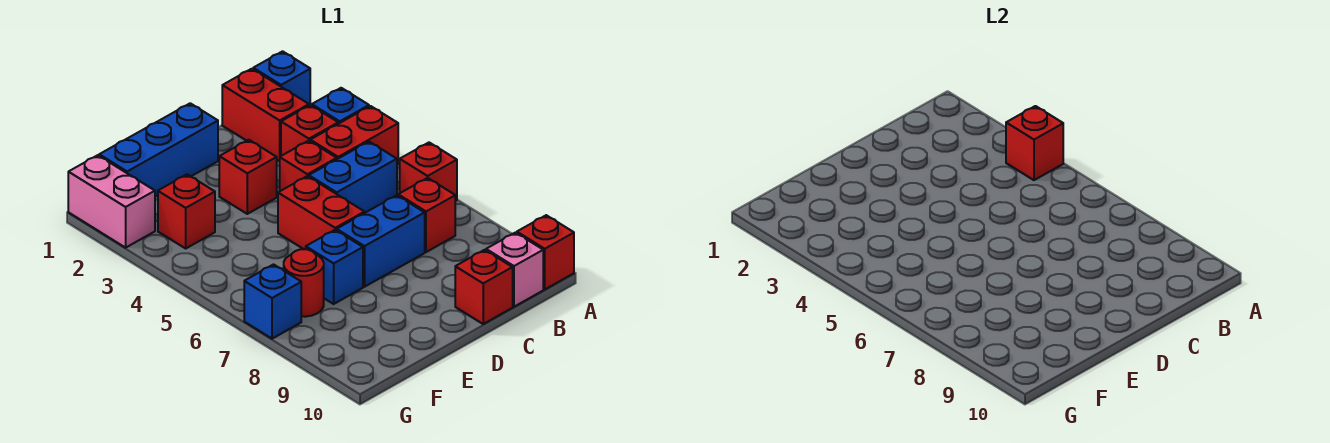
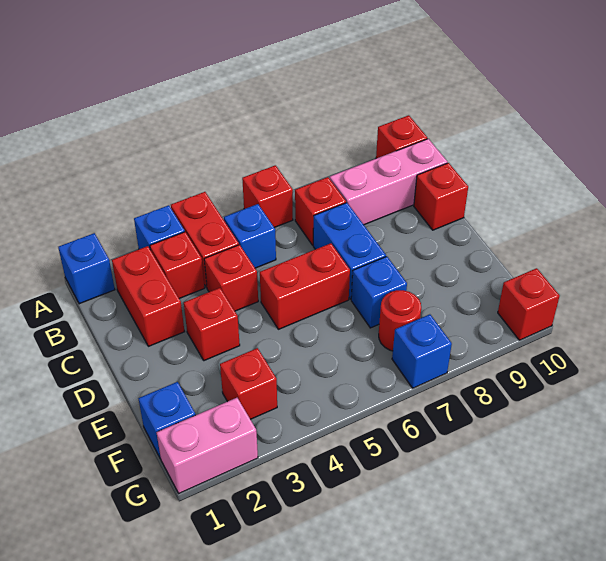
red brick A4 level 2 -> red brick G10 level 1
red brick B1:B2 level 1 -> red brick B2:C2 level 1
blue brick B5:C5 level 1 -> blue brick B5 level 1
pink brick B10 level 1 -> pink brick B8:B10 level 1
blue brick D1:F1 level 1 -> blue brick F1 level 1

